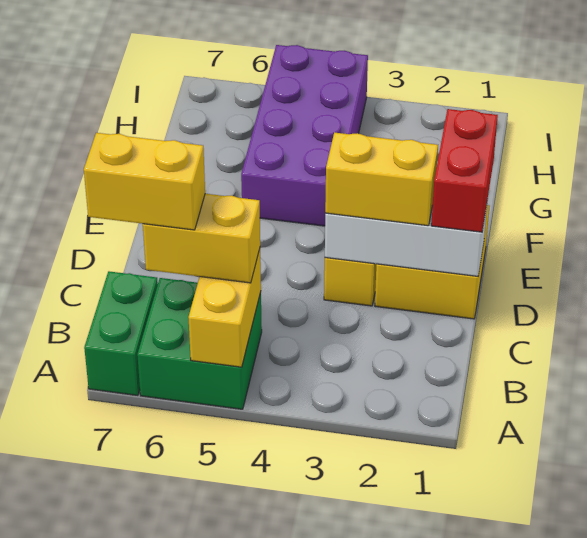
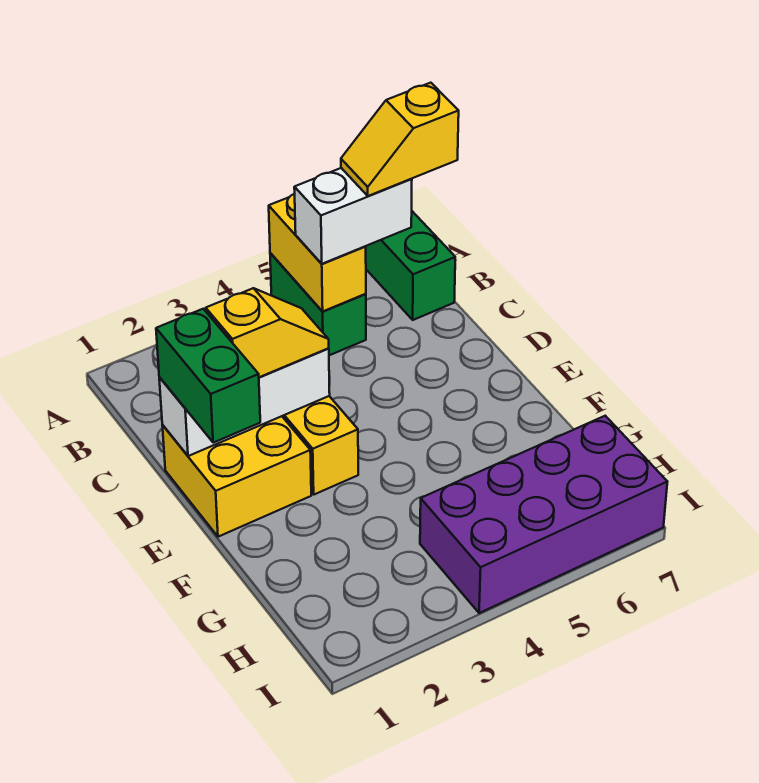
green brick A5:B6 level 1 -> green brick A5:B5 level 1
yellow brick B5:B6 level 3 -> white brick B5:B6 level 3
yellow brick B6:B7 level 4 -> yellow slope B6:B7 level 4 top 7
red brick D1:E1 level 3 -> green brick D1:E1 level 3
yellow brick D2:D3 level 3 -> yellow slope D2:D3 level 3 top 2
purple brick F4:I5 level 1 -> purple brick H4:I7 level 1

